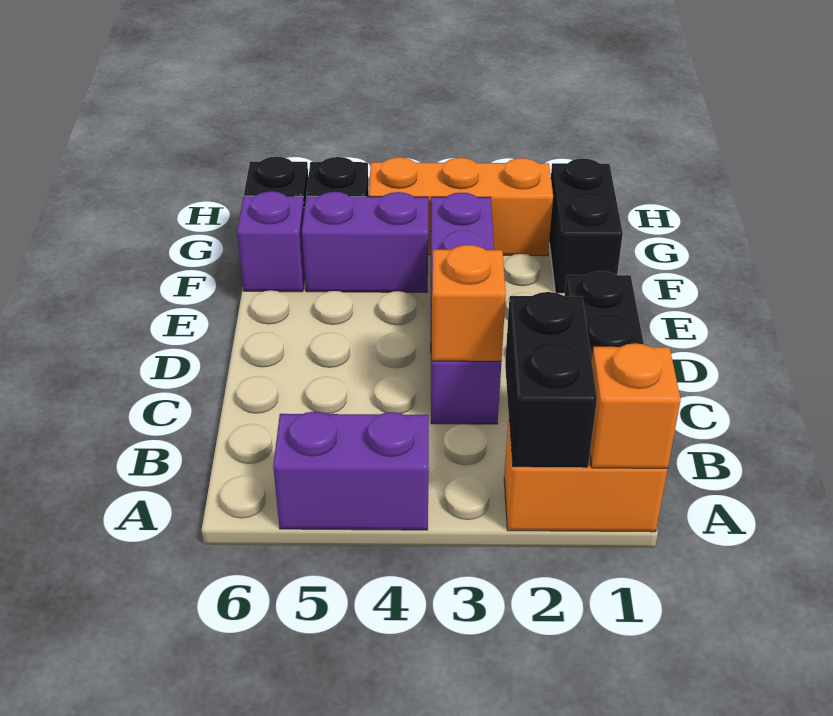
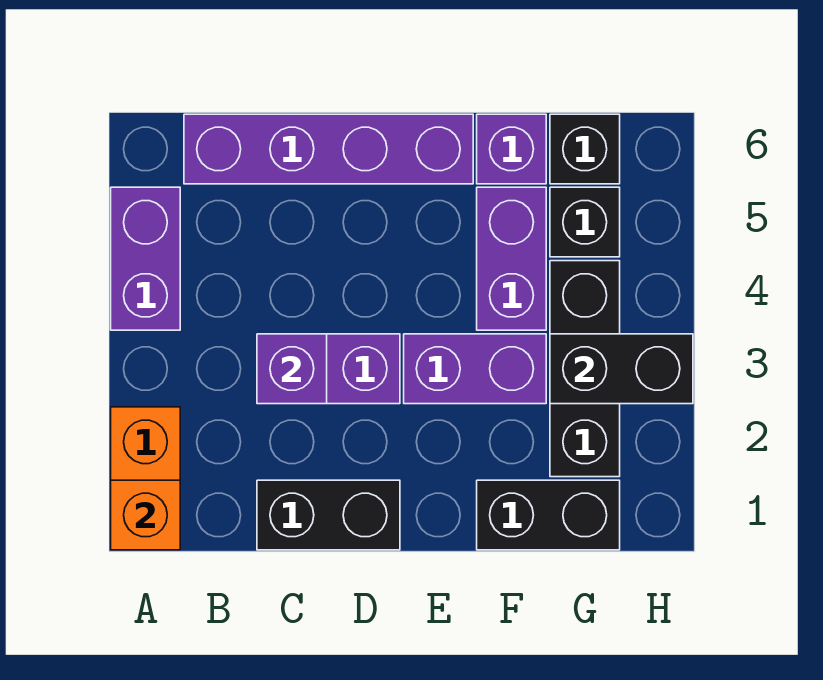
black brick A2:B2 level 2 -> black brick G3:H3 level 2
none -> purple brick B6:E6 level 1
orange brick C3 level 2 -> purple brick C3 level 2
orange brick G2:G4 level 1 -> black brick G2:G4 level 1

